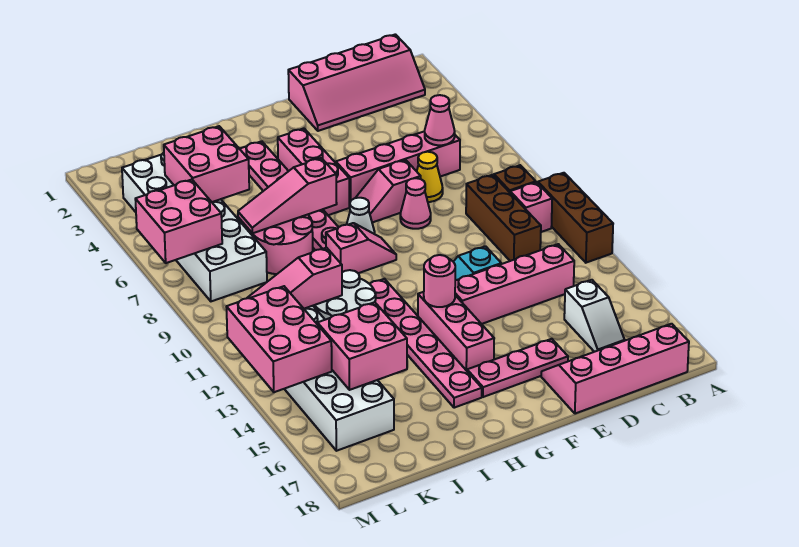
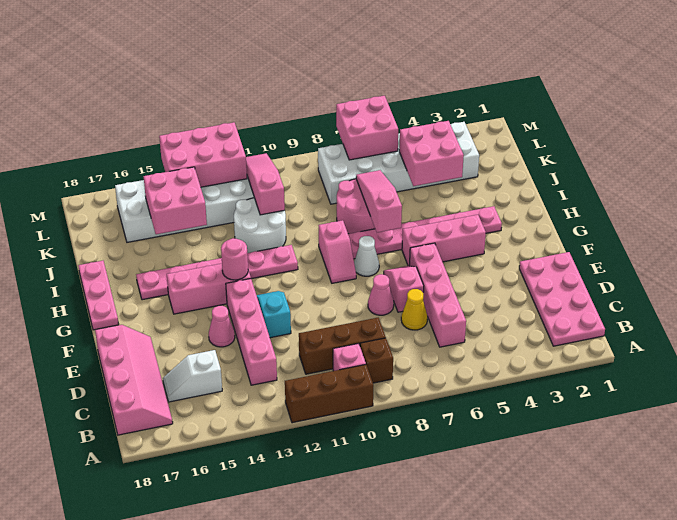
pink slope B1:E2 level 1 top 1 -> pink plate B1:E2 level 1
pink cone C6 level 2 -> pink cone E14 level 1
pink plate E16:G16 level 1 -> pink plate G18:I18 level 1

